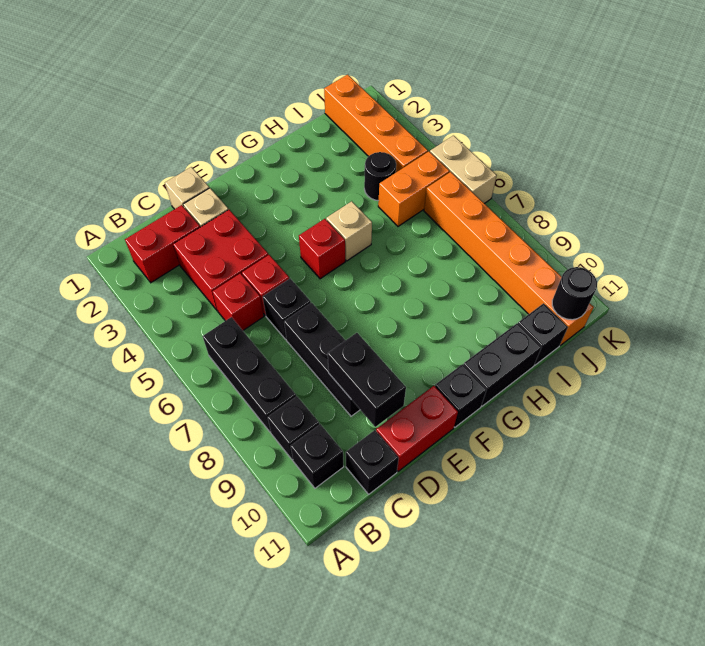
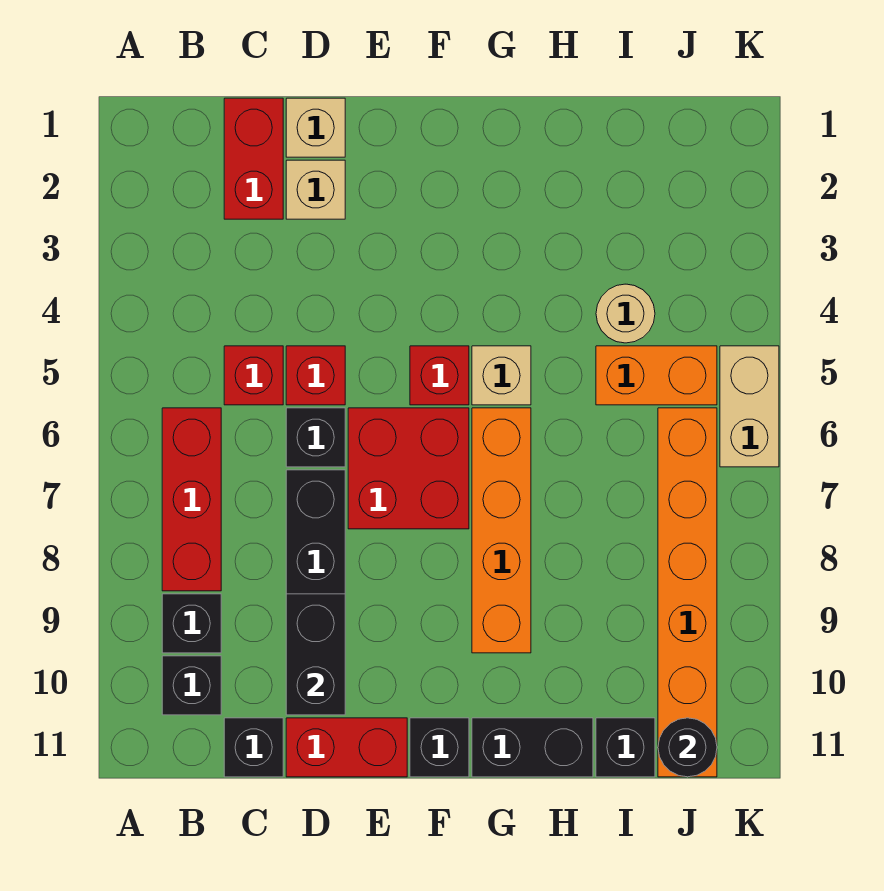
red brick B2:C2 level 1 -> red brick C1:C2 level 1
black brick B6:B8 level 1 -> red brick B6:B8 level 1
red brick C3:D4 level 1 -> red brick E6:F7 level 1
black round brick I4 level 1 -> tan round brick I4 level 1
orange brick J1:J4 level 1 -> orange brick G6:G9 level 1

